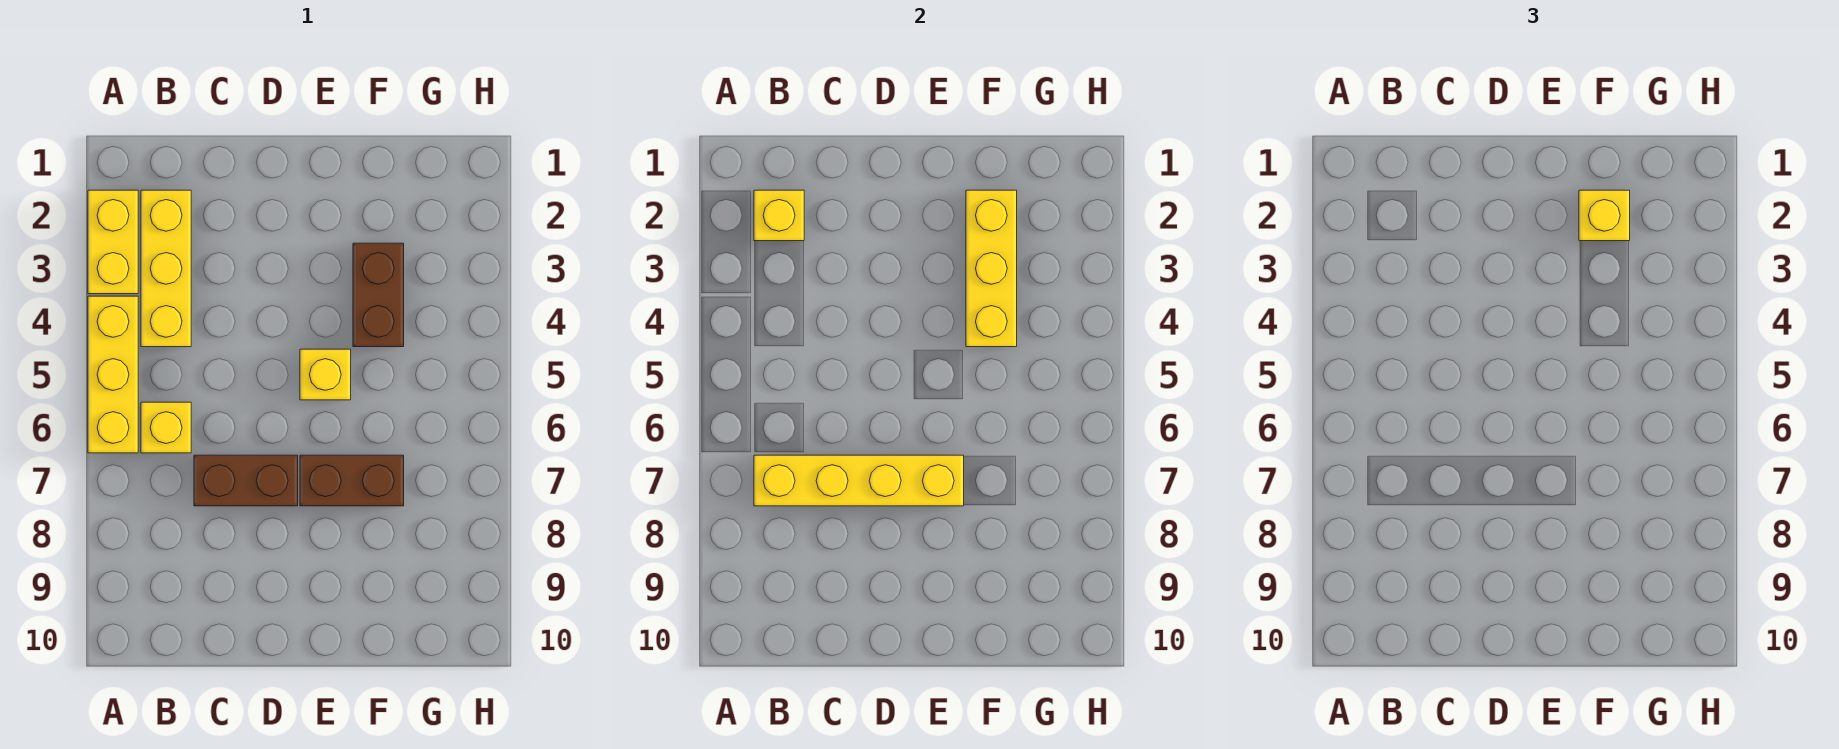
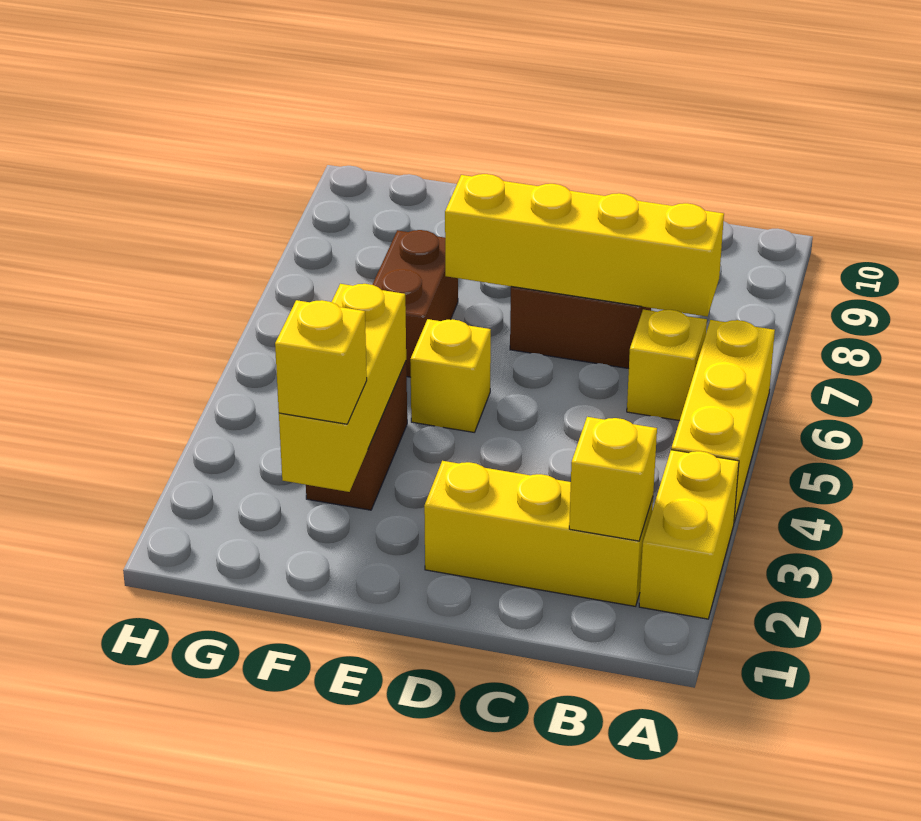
yellow brick B2:B4 level 1 -> yellow brick B2:D2 level 1
brown brick E7:F7 level 1 -> brown brick F6:F7 level 1

